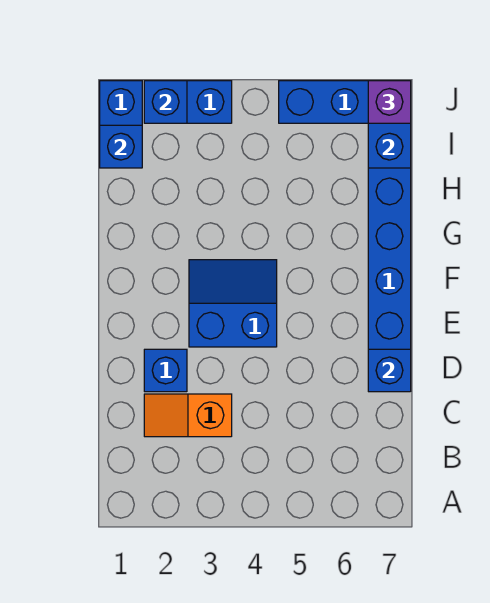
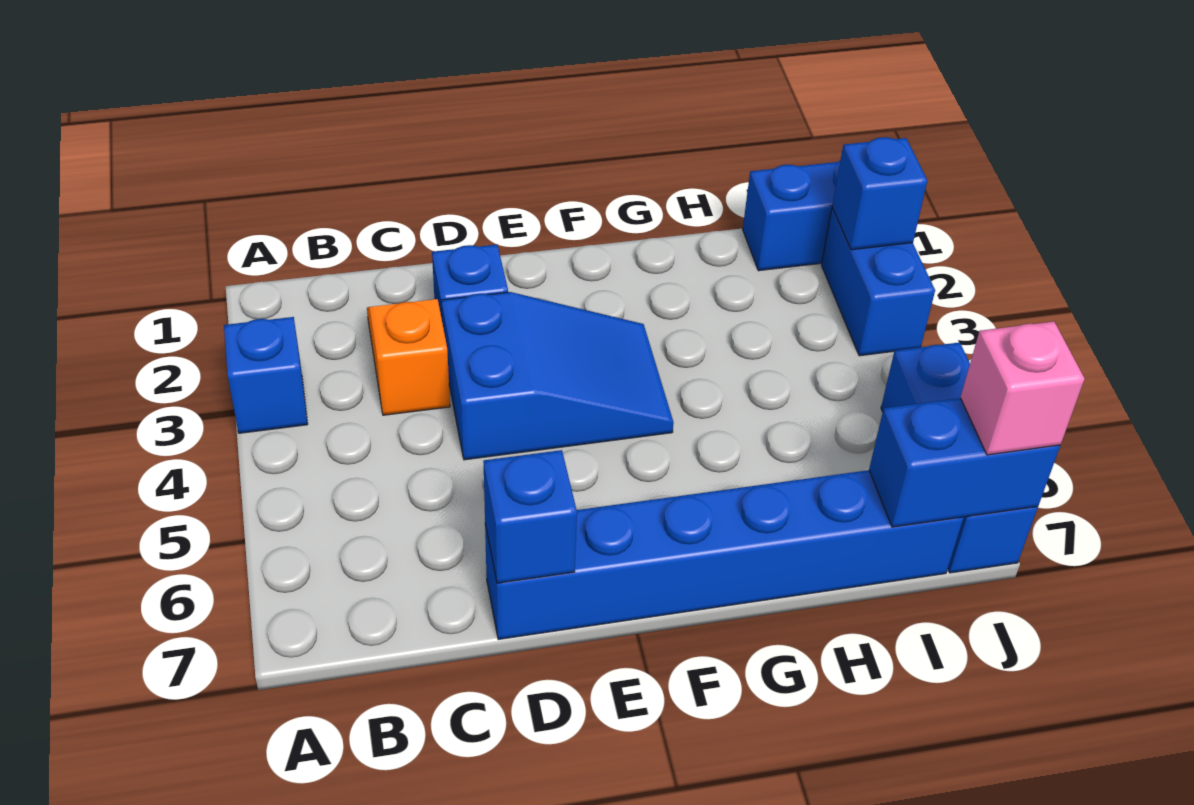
blue slope E3:F4 level 1 top E -> blue slope D3:F4 level 1 top D
blue brick I1 level 2 -> blue brick A3 level 1
purple brick J7 level 3 -> pink brick J7 level 3

